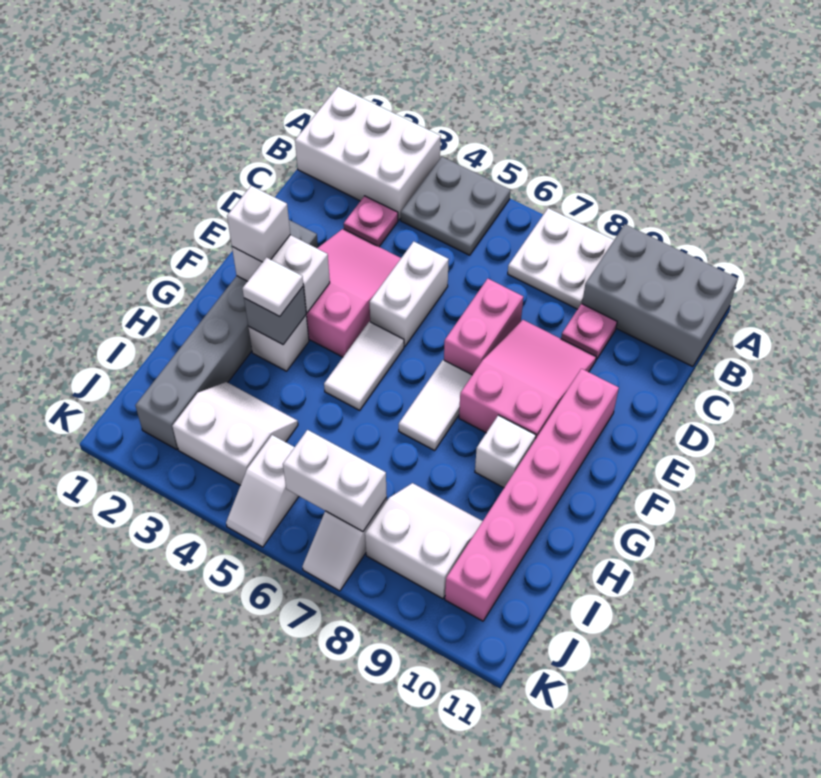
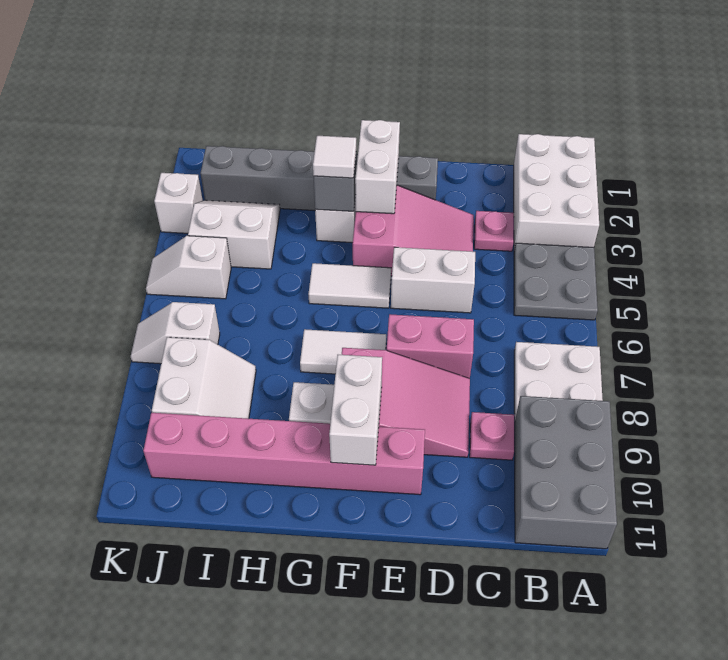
white brick F2 level 3 -> white brick K3 level 1
white slope I3:J4 level 1 top J -> white slope I3:J4 level 1 top 4
white brick J6:J7 level 2 -> white brick F9:F10 level 2

